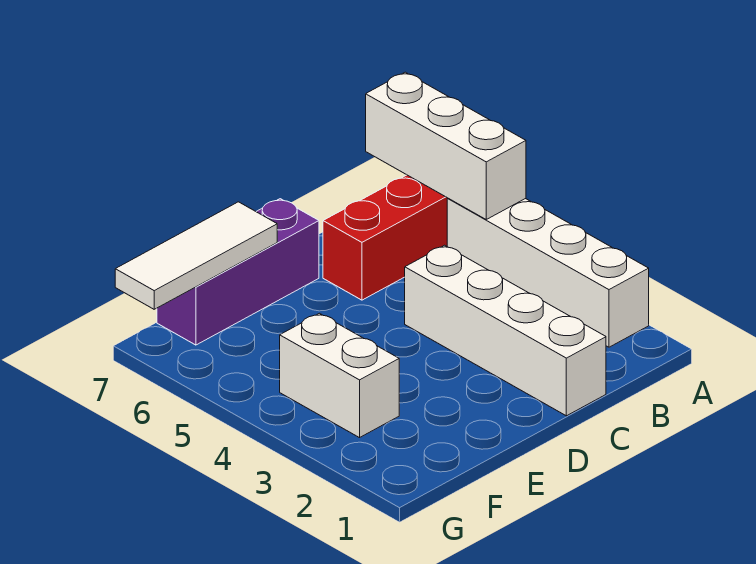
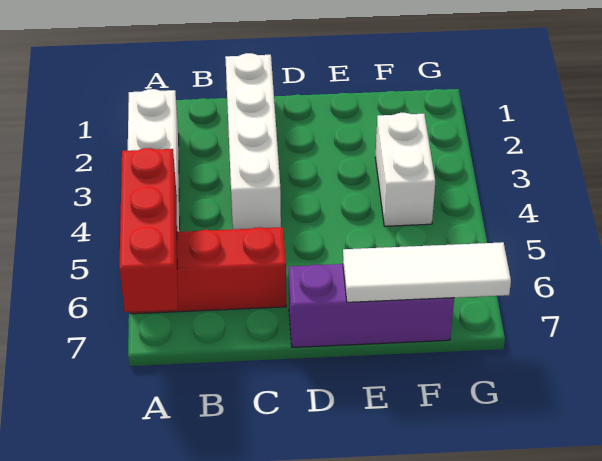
white brick A5:A7 level 2 -> red brick A5:A7 level 2

